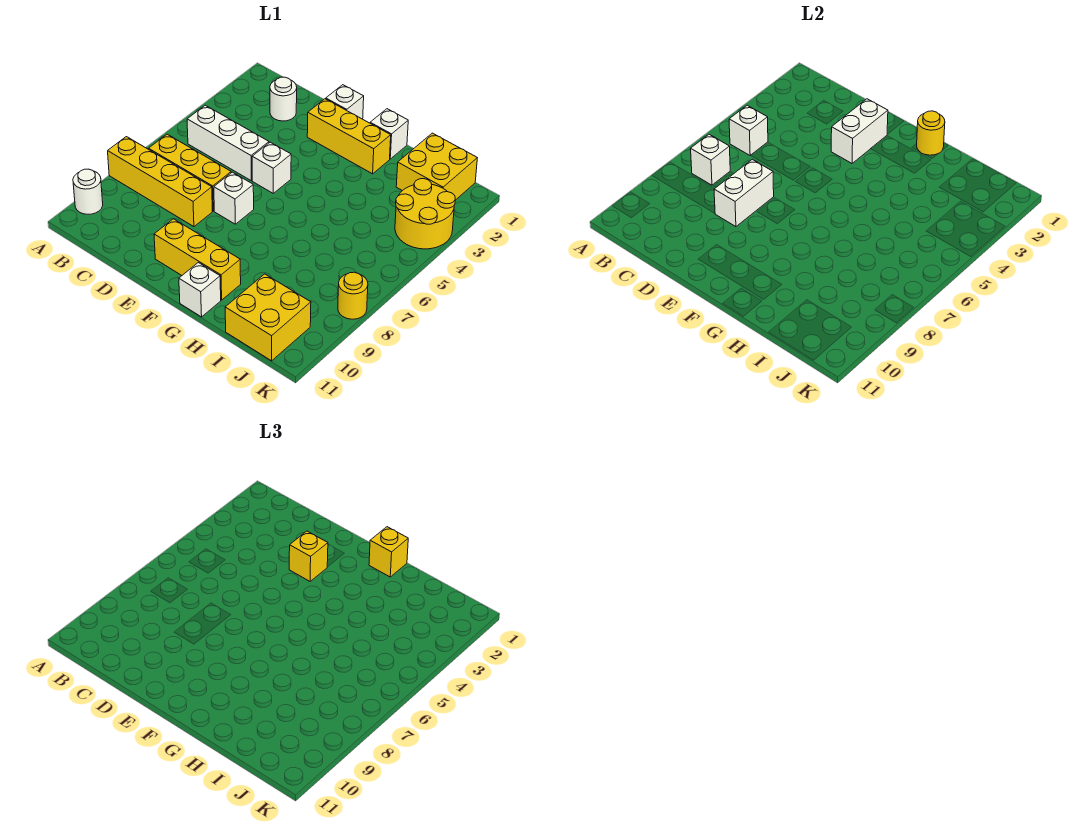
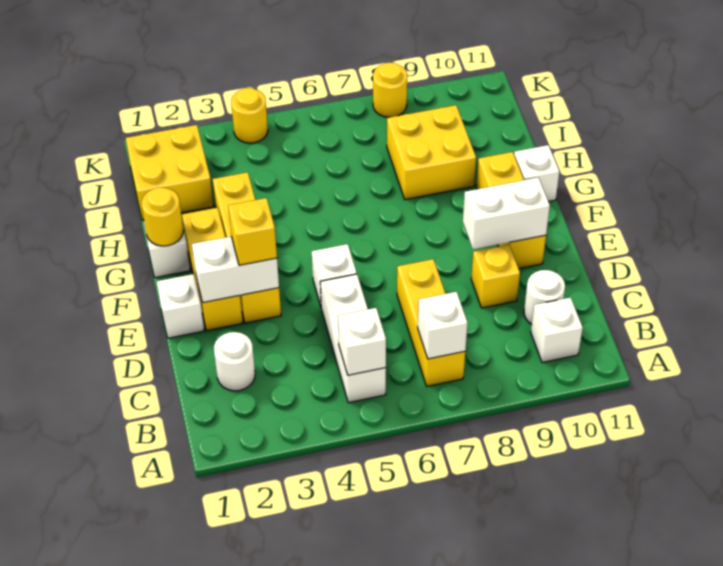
yellow brick A8:D8 level 1 -> yellow brick E3:H3 level 1
white round brick A10 level 1 -> white round brick C10 level 1
white brick D7:D8 level 2 -> white brick E9:E10 level 2
white brick E7 level 1 -> white brick B10 level 1
yellow brick G1 level 3 -> yellow brick D9 level 1
yellow brick I10:J11 level 1 -> yellow brick H8:I9 level 1
yellow round brick J3:K4 level 1 -> yellow round brick K4 level 1

